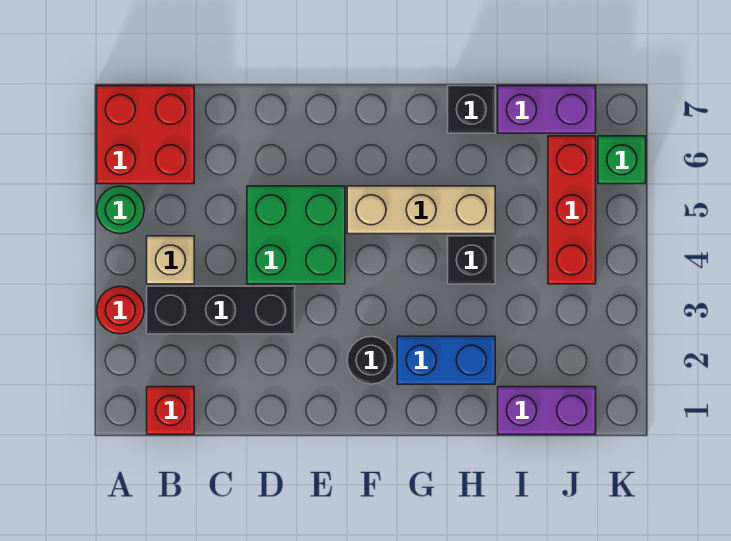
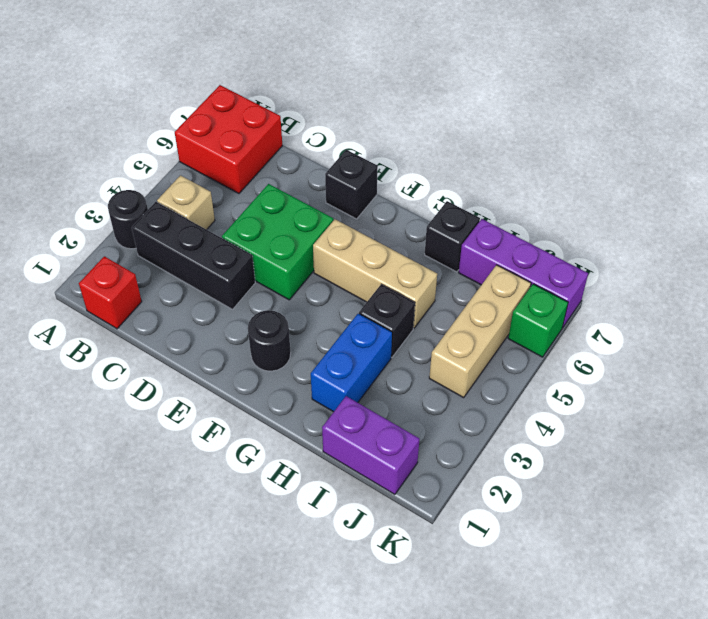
red round brick A3 level 1 -> black round brick A3 level 1
green round brick A5 level 1 -> none
none -> black brick E7 level 1
blue brick G2:H2 level 1 -> blue brick H2:H3 level 1
purple brick I7:J7 level 1 -> purple brick I7:K7 level 1
red brick J4:J6 level 1 -> tan brick J4:J6 level 1

